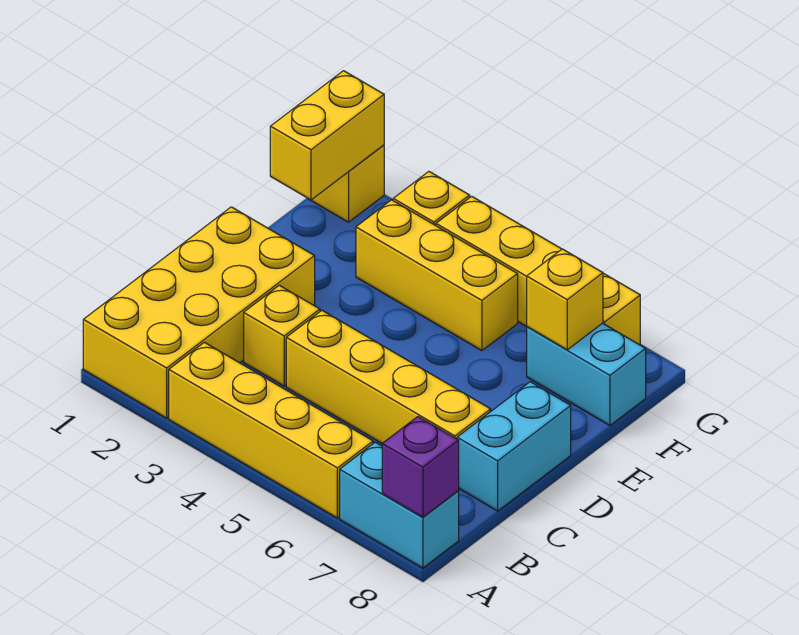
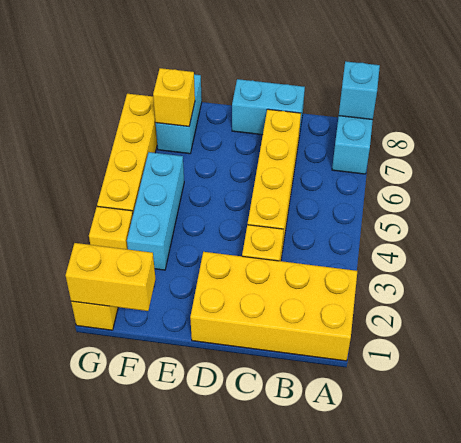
yellow brick A3:A6 level 1 -> none
purple brick A8 level 2 -> cyan brick A8 level 2
yellow brick F3:F5 level 1 -> cyan brick F3:F5 level 1

